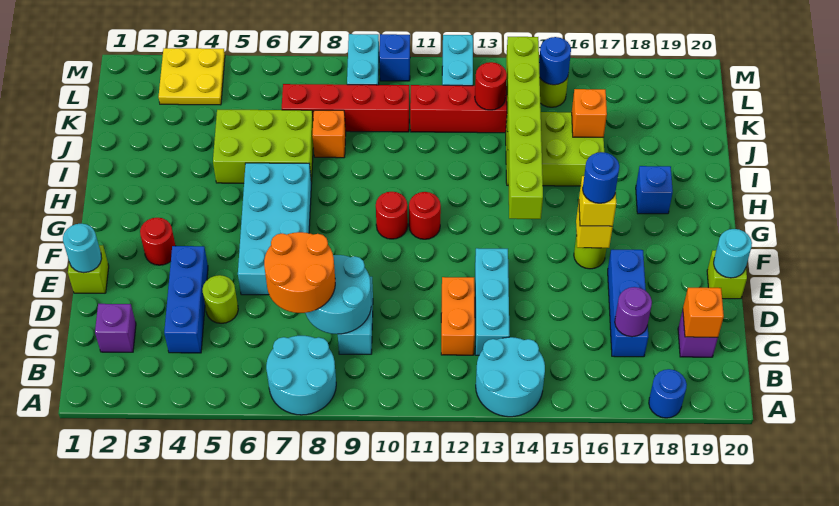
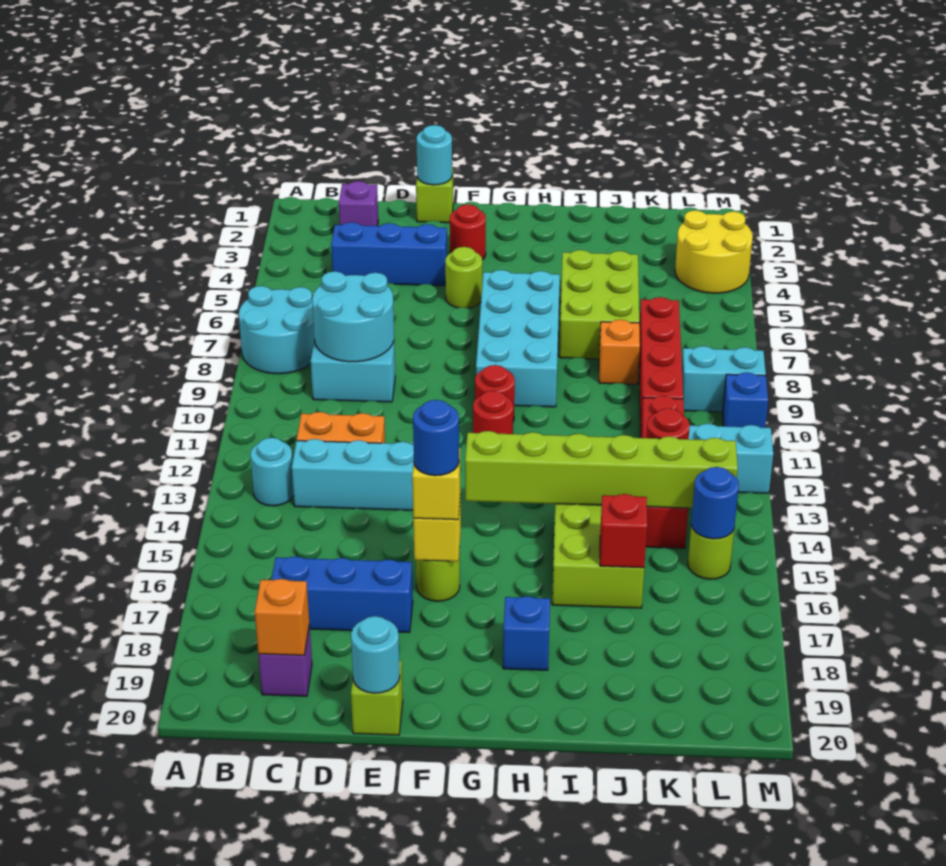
cyan round brick A13:B14 level 1 -> cyan round brick B13 level 1
blue round brick A18 level 1 -> none
orange round brick C7:D8 level 3 -> none
purple round brick C17 level 2 -> none
lime round brick D5 level 1 -> lime round brick F5 level 1
cyan brick E6:H7 level 1 -> cyan brick G6:H9 level 1
orange brick J16 level 2 -> red brick J16 level 2
yellow plate L3:M4 level 1 -> yellow round brick L3:M4 level 1

